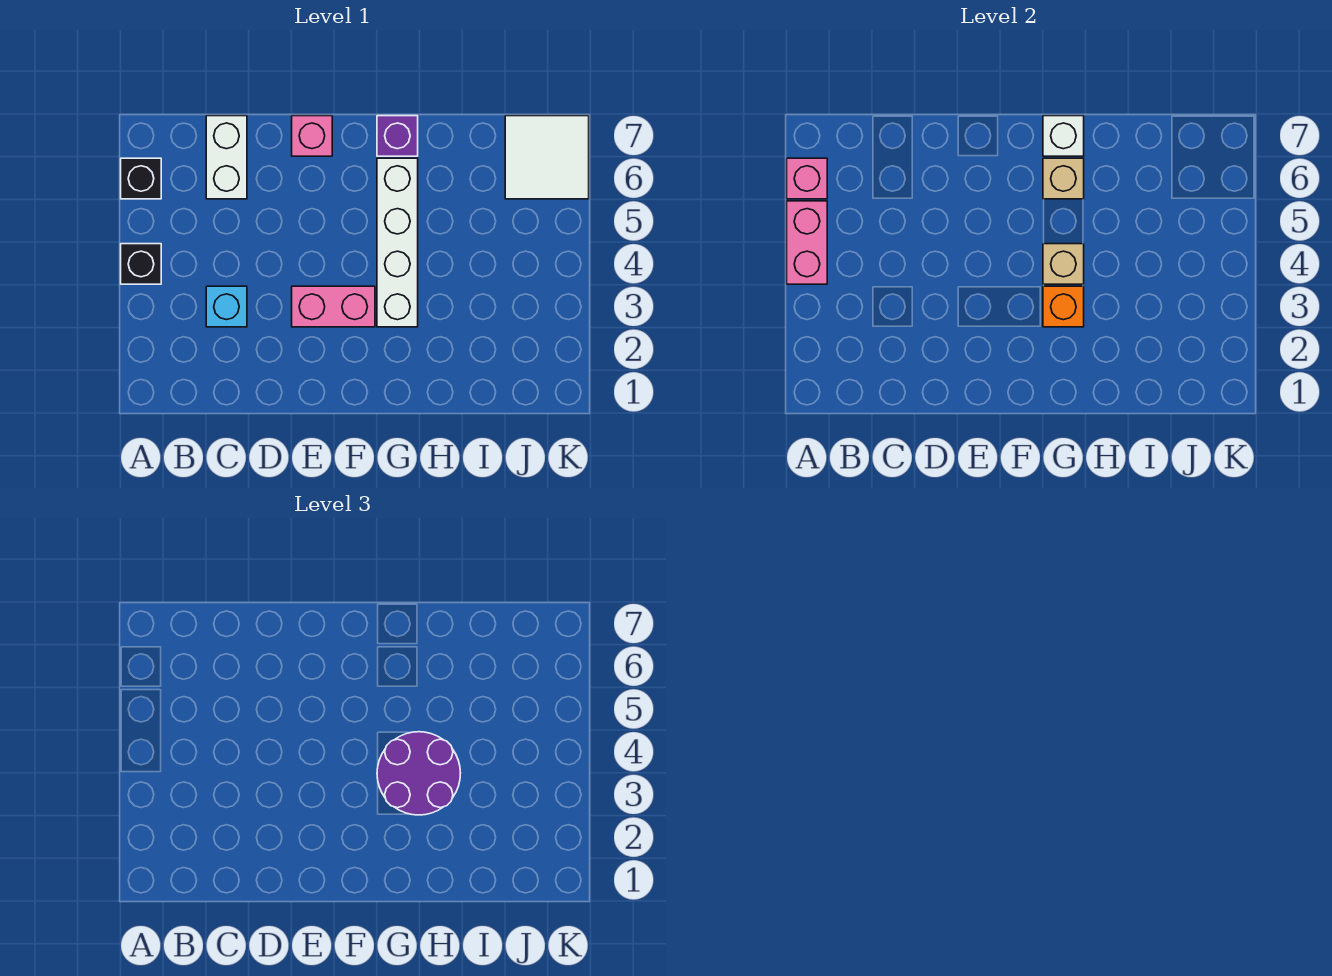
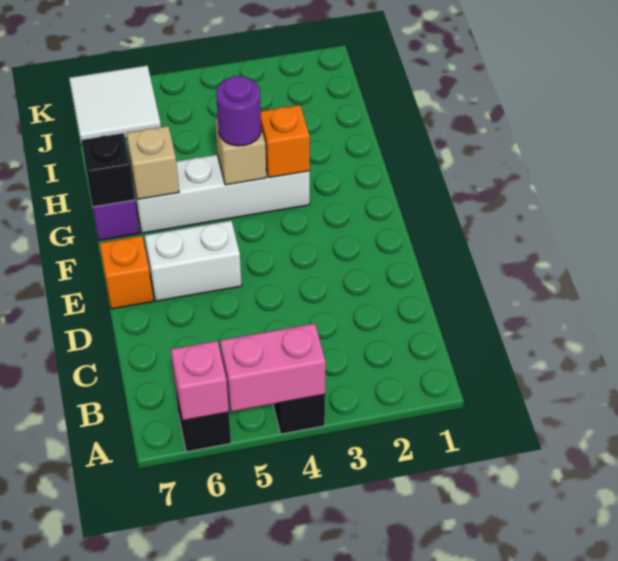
cyan brick C3 level 1 -> none
white brick C6:C7 level 1 -> white brick E5:E6 level 1
pink brick E3:F3 level 1 -> none
pink brick E7 level 1 -> orange brick E7 level 1
purple round brick G3:H4 level 3 -> purple round brick G4 level 3
white brick G7 level 2 -> black brick G7 level 2

